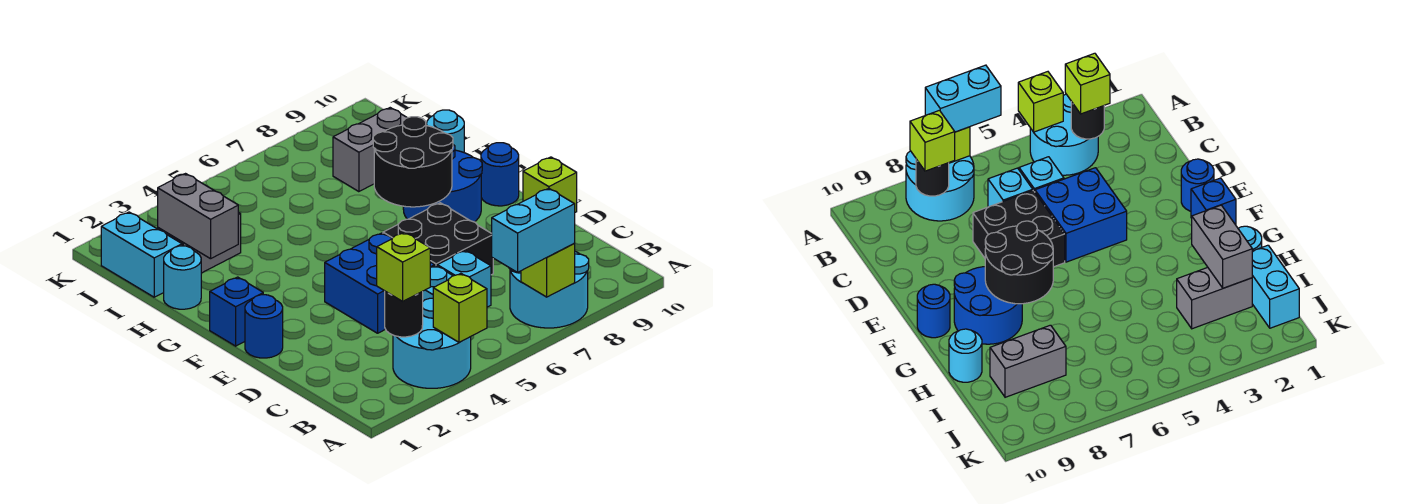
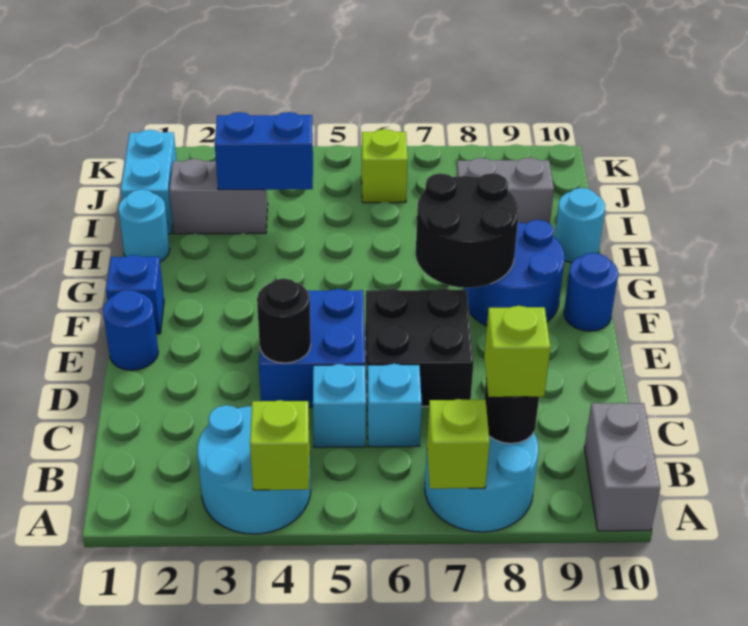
cyan brick A6:A7 level 3 -> none
black round brick B3 level 2 -> black round brick D4 level 2
lime brick B3 level 3 -> lime brick J6 level 1
grey brick H2:I2 level 2 -> grey brick A10:B10 level 1
none -> blue brick I3:I4 level 2

